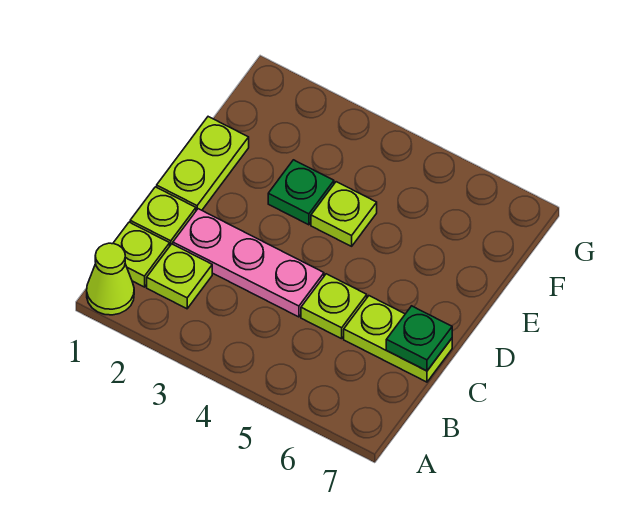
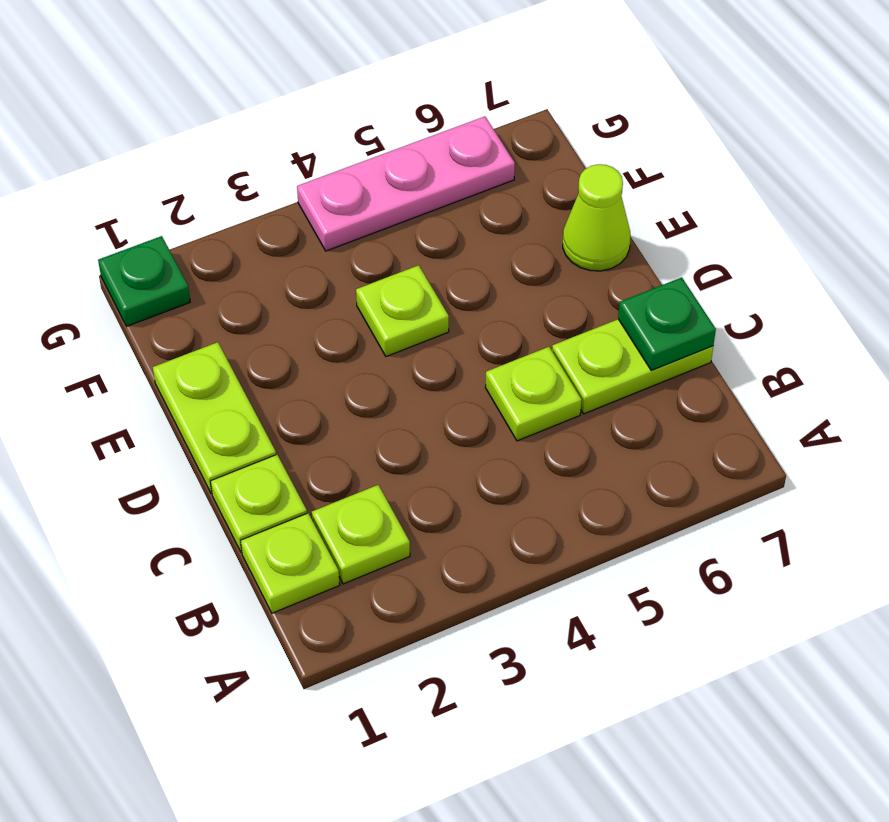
lime cone A1 level 1 -> lime cone E7 level 1
pink plate C2:C4 level 1 -> pink plate G4:G6 level 1
green plate E3 level 1 -> green plate G1 level 1

